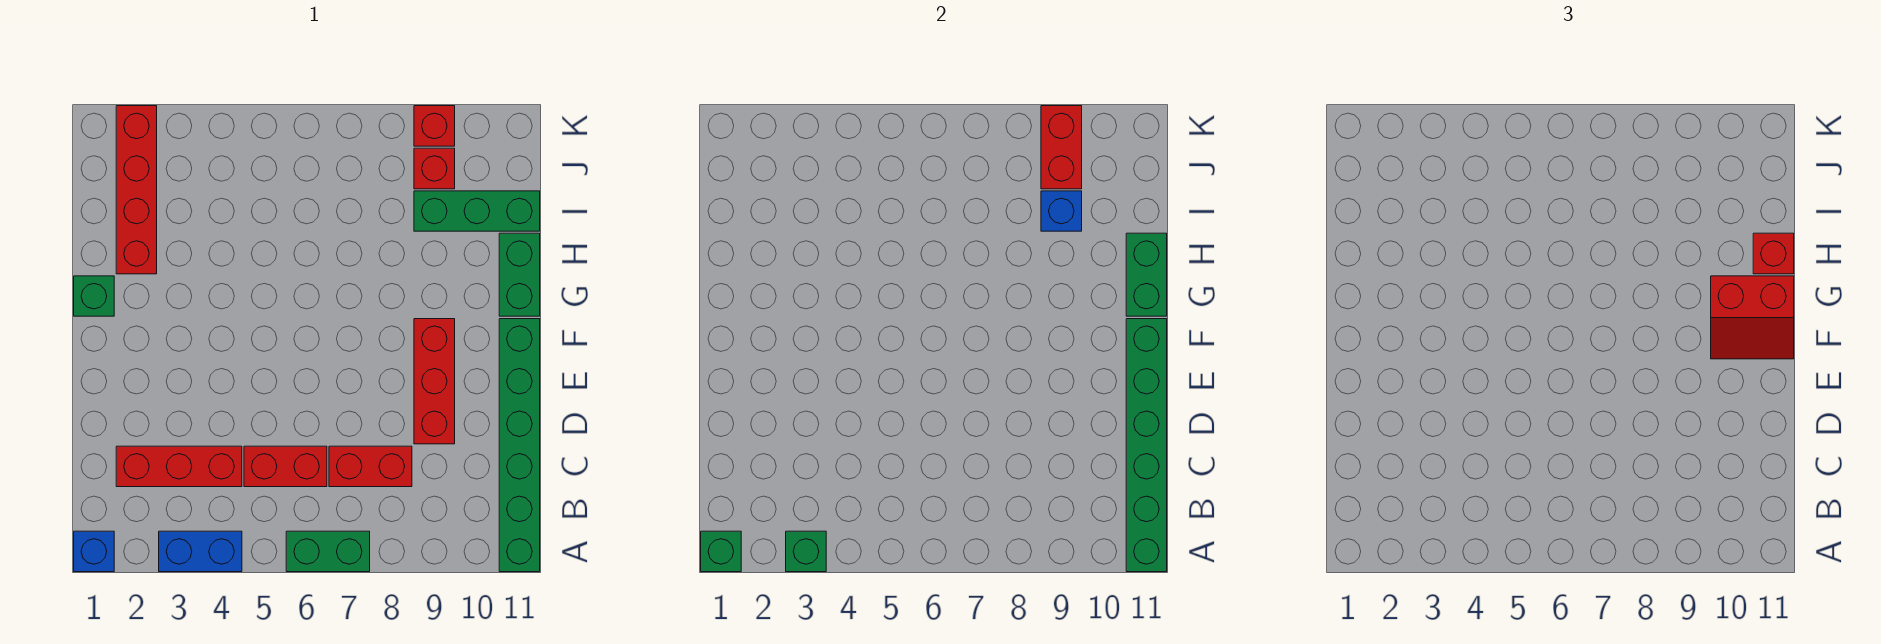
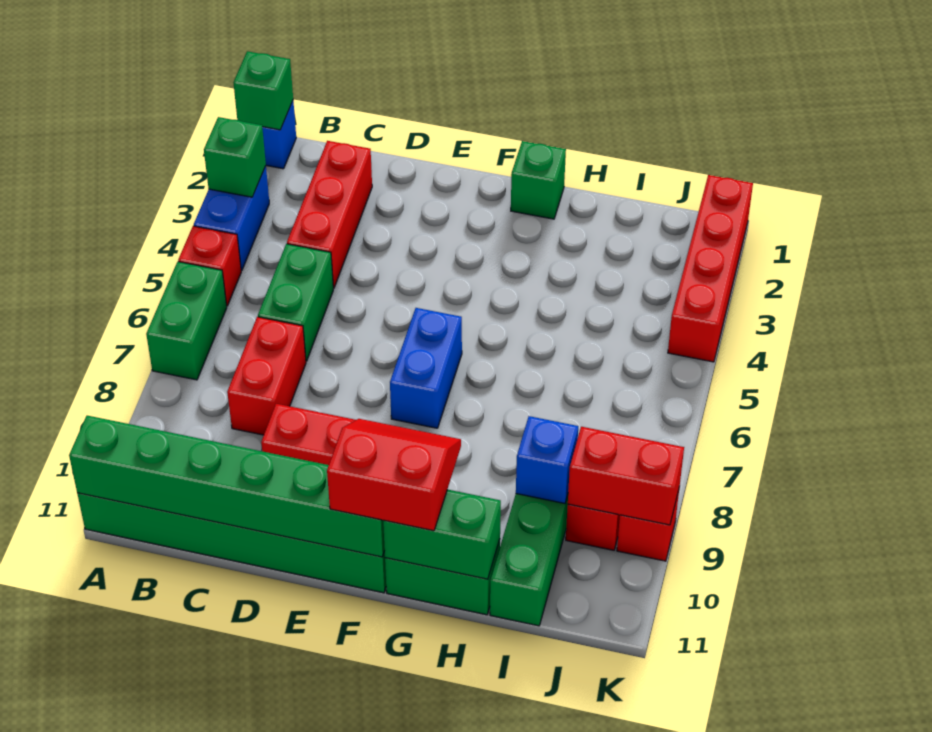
red brick C5:C6 level 1 -> green brick C5:C6 level 1
none -> blue brick F6:F7 level 1
red slope F10:G11 level 3 top G -> red slope F10:G11 level 3 top 11
red brick H2:K2 level 1 -> red brick K1:K4 level 1
red brick H11 level 3 -> red brick A5 level 1

